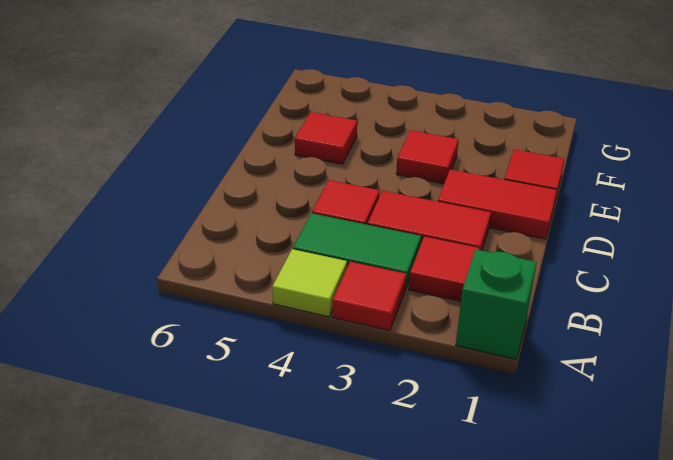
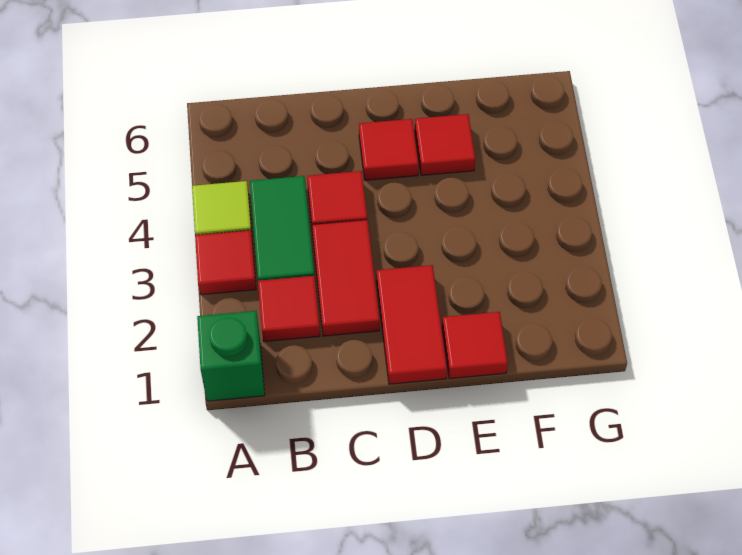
red tile E3 level 1 -> red tile D5 level 1

